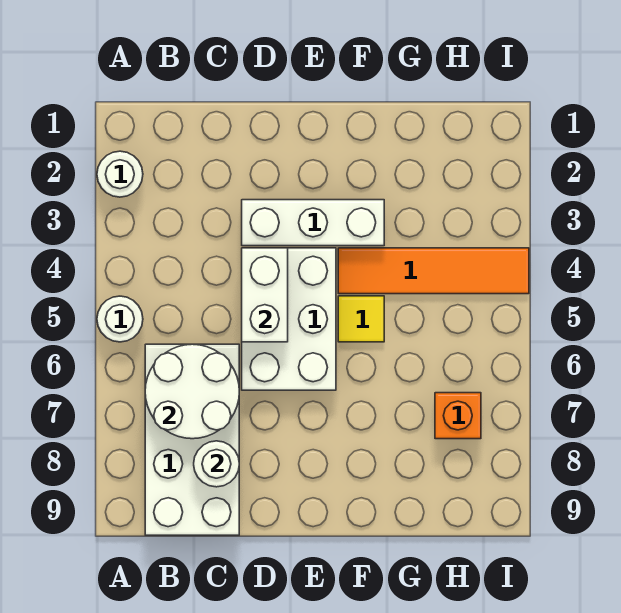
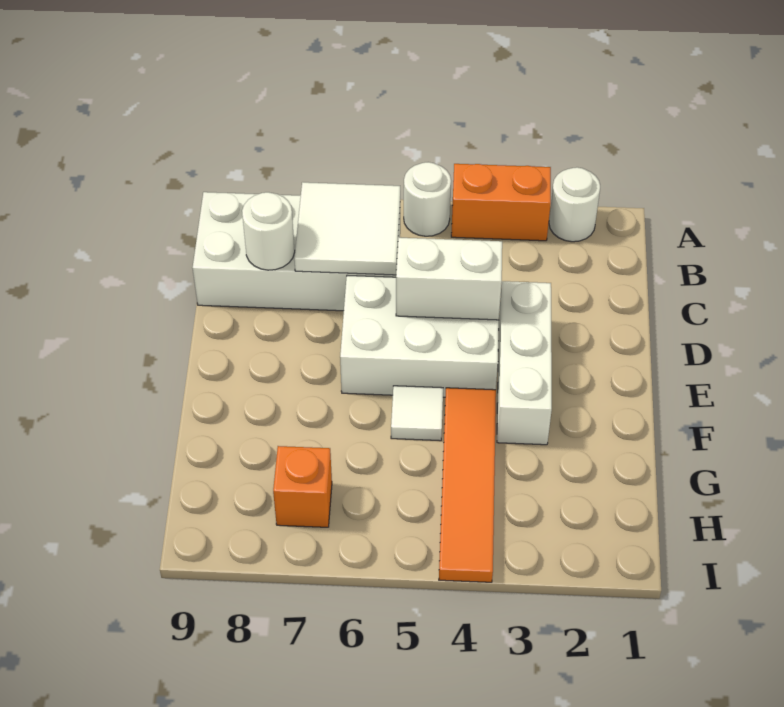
none -> orange brick A3:A4 level 1
white round brick B6:C7 level 2 -> white tile B6:C7 level 2
yellow tile F5 level 1 -> white tile F5 level 1

